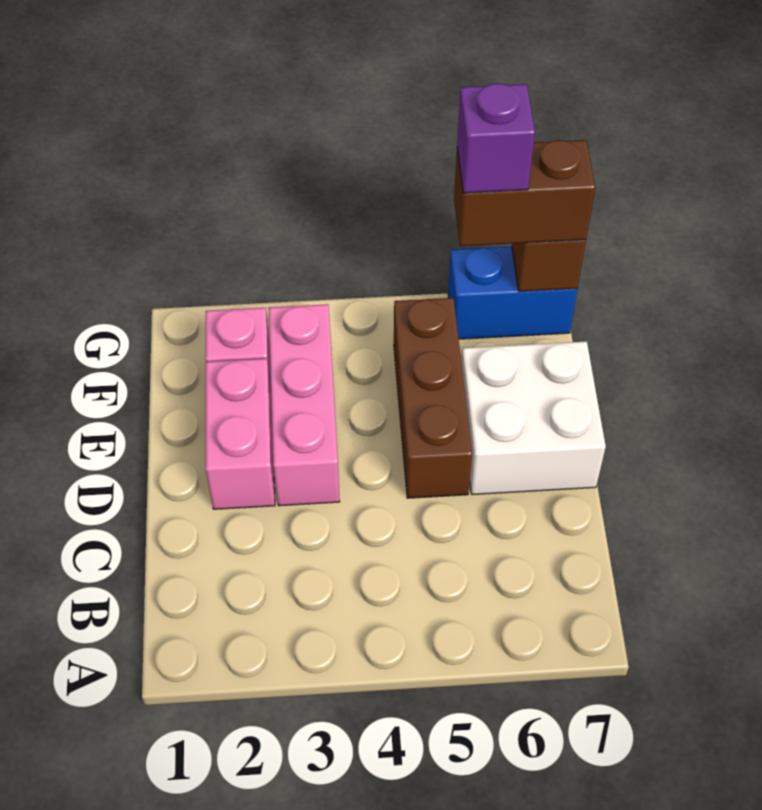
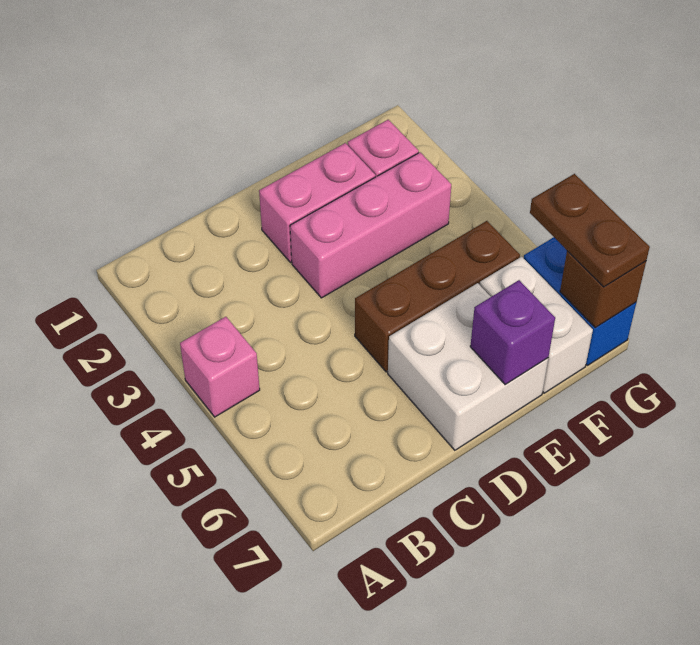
none -> pink brick A4 level 1
none -> white brick F6:F7 level 1
brown brick G6:G7 level 3 -> brown plate G6:G7 level 3
purple brick G6 level 4 -> purple brick E7 level 2

